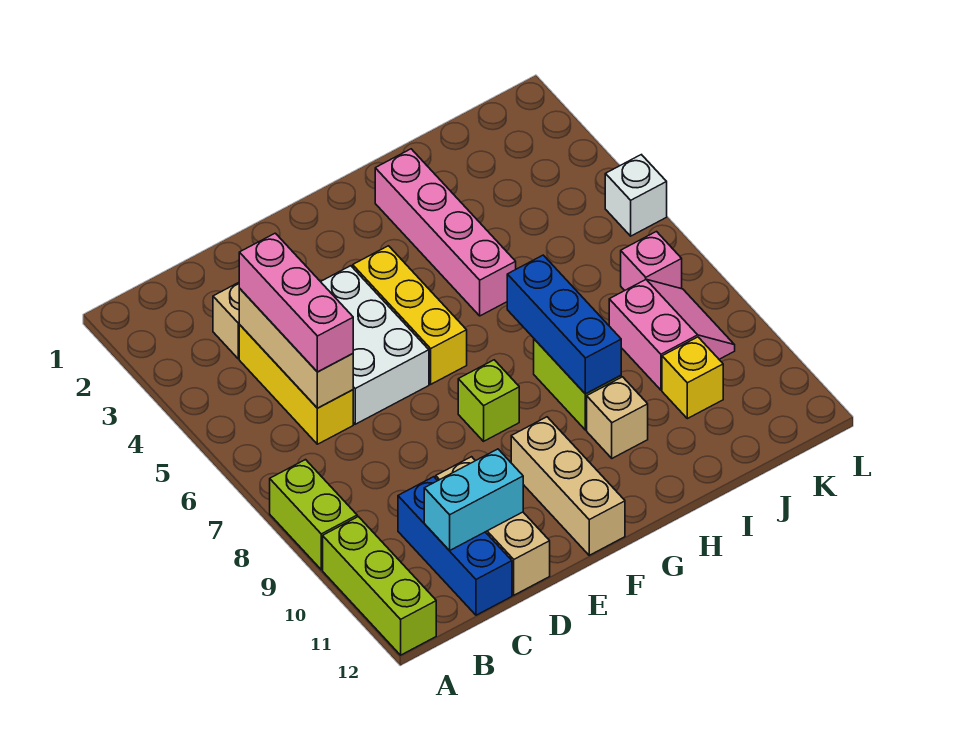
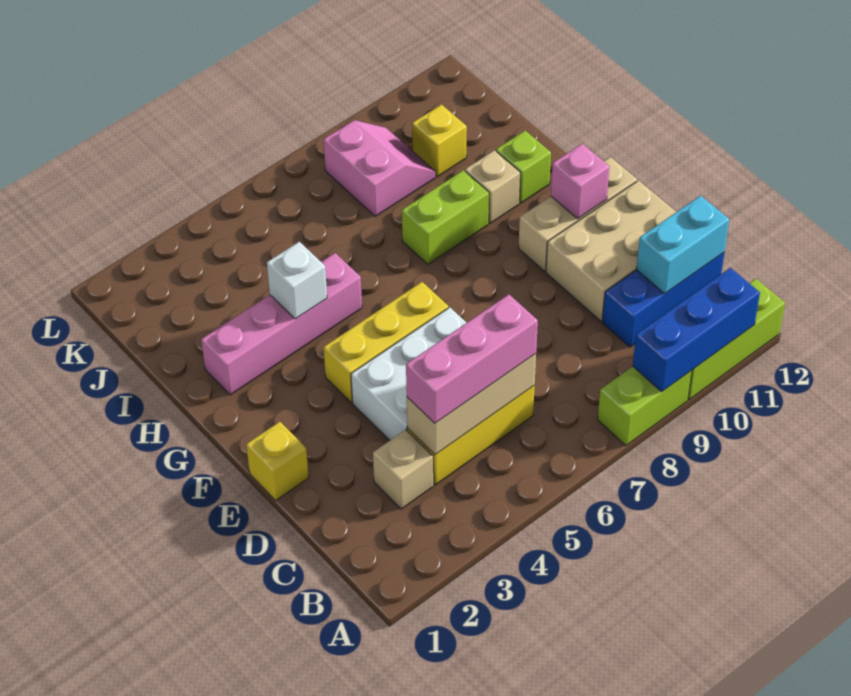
cyan brick C11:D11 level 2 -> cyan brick C11:C12 level 2
tan brick D10:D12 level 1 -> tan brick D10:E12 level 1
none -> yellow brick E1 level 1
lime brick F8 level 1 -> lime brick H11 level 1
blue brick H7:H9 level 2 -> blue brick A9:A11 level 2
pink slope J8:K9 level 1 top J -> pink slope J8:K9 level 1 top 8
pink brick K7 level 1 -> pink brick F11 level 2
white brick L5 level 1 -> white brick H4 level 2

